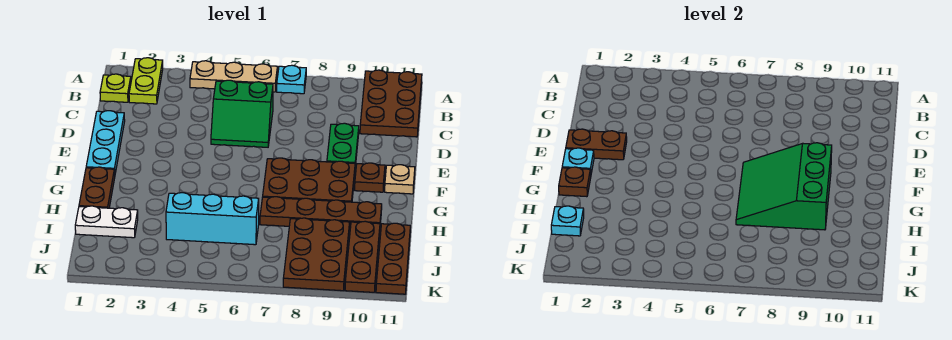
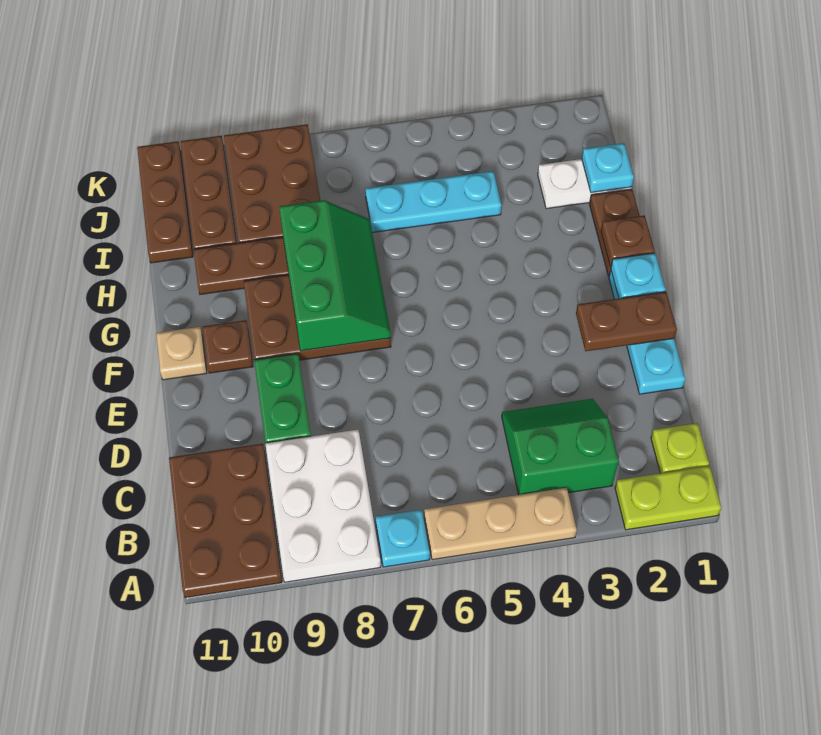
lime plate A2:B2 level 1 -> lime plate A1:A2 level 1
none -> white plate A8:C9 level 1
green slope C5:D6 level 1 top C -> green slope B3:C4 level 1 top B
green slope F7:H9 level 2 top 9 -> green slope F7:H8 level 2 top 8
cyan brick I4:I6 level 1 -> cyan plate I4:I6 level 1

